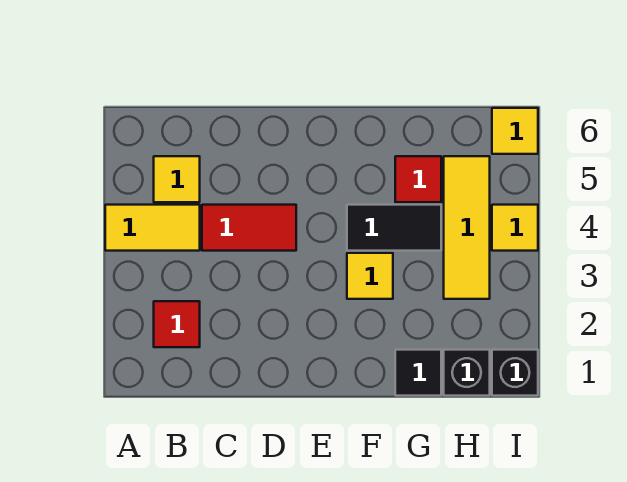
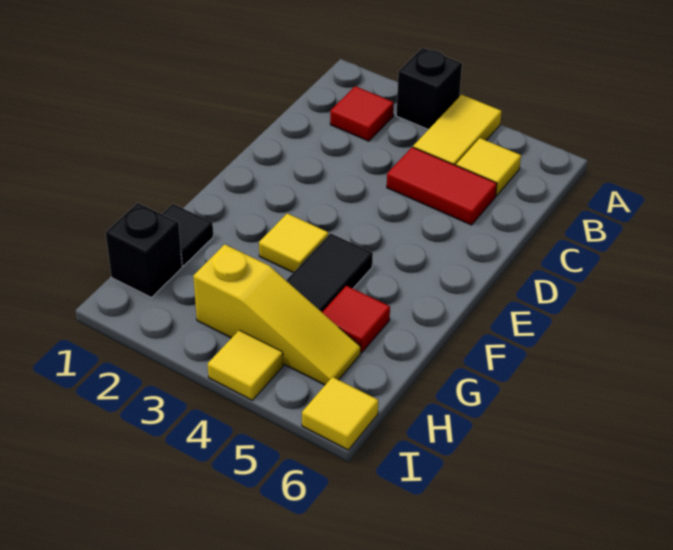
red tile C4:D4 level 1 -> red tile C4:C5 level 1
yellow tile H3:H5 level 1 -> yellow slope H3:H5 level 1 top 3
black brick I1 level 1 -> black brick A3 level 1

